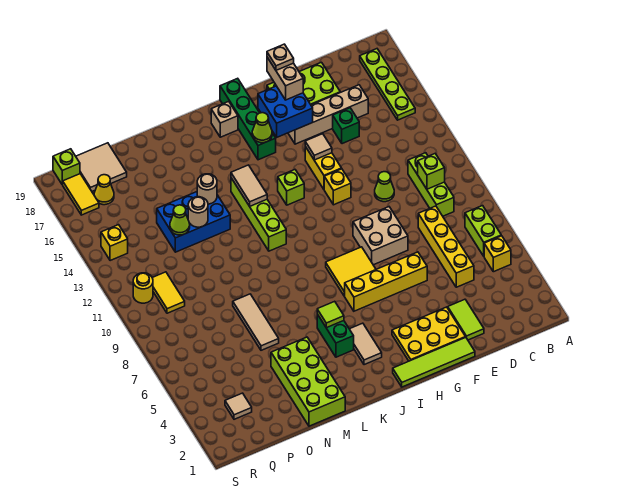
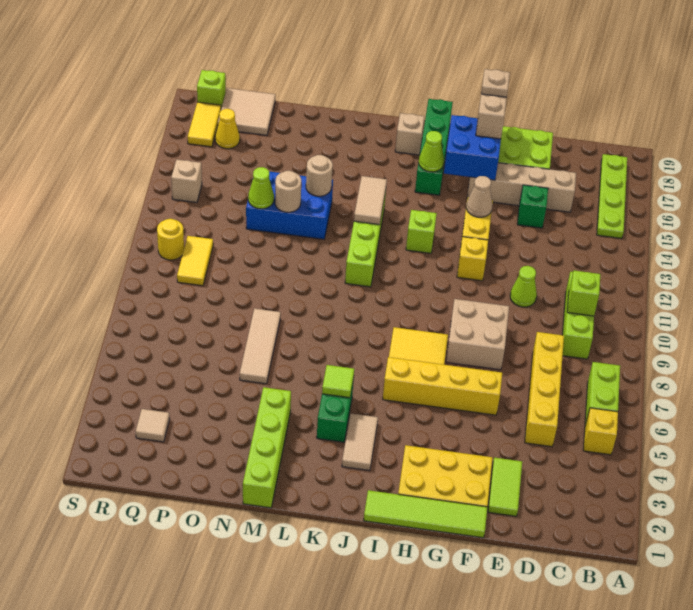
tan tile G14 level 2 -> tan cone G14 level 2
lime brick M1:N4 level 1 -> lime brick M1:M4 level 1
yellow brick R14 level 1 -> tan brick R14 level 1

